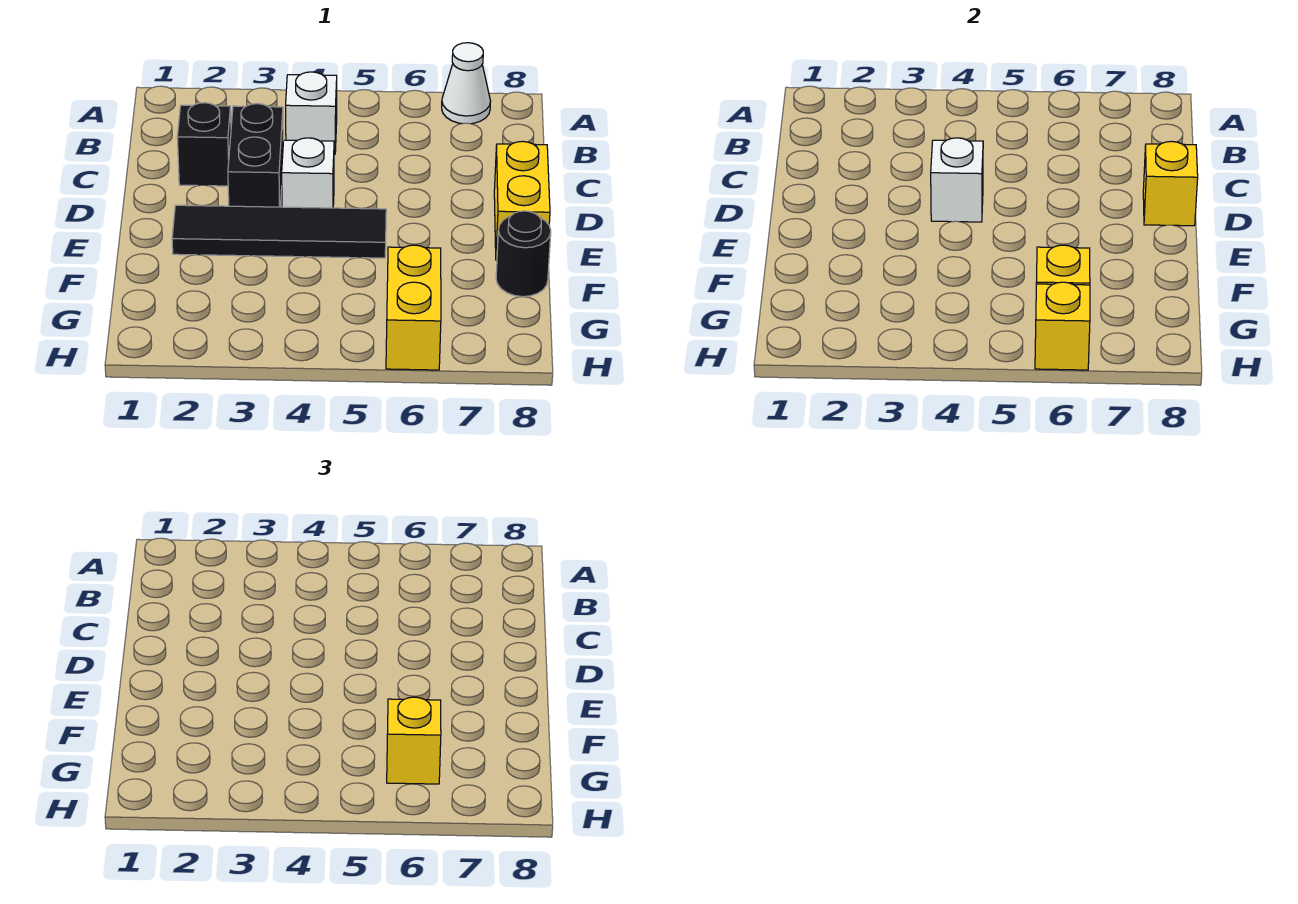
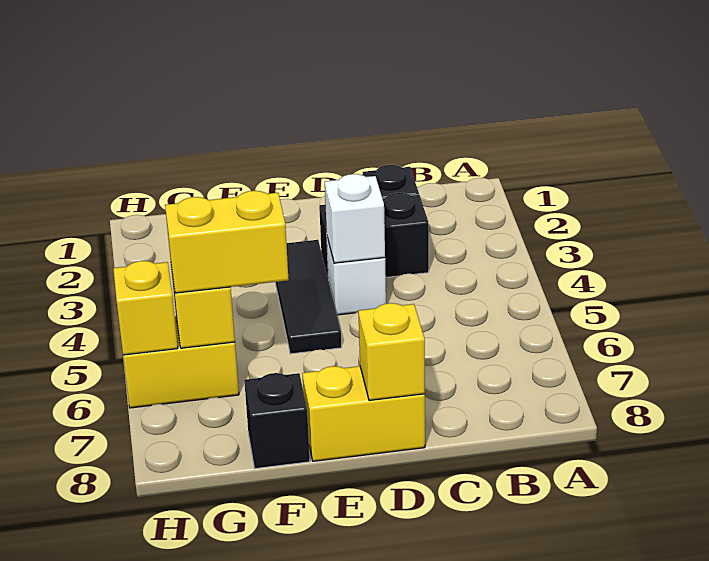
white cone A7 level 1 -> none
white brick B4 level 1 -> none
black tile E2:E5 level 1 -> black tile E3:E5 level 1
black round brick F8 level 1 -> black brick F8 level 1
yellow brick G6 level 3 -> yellow brick F6:G6 level 3

